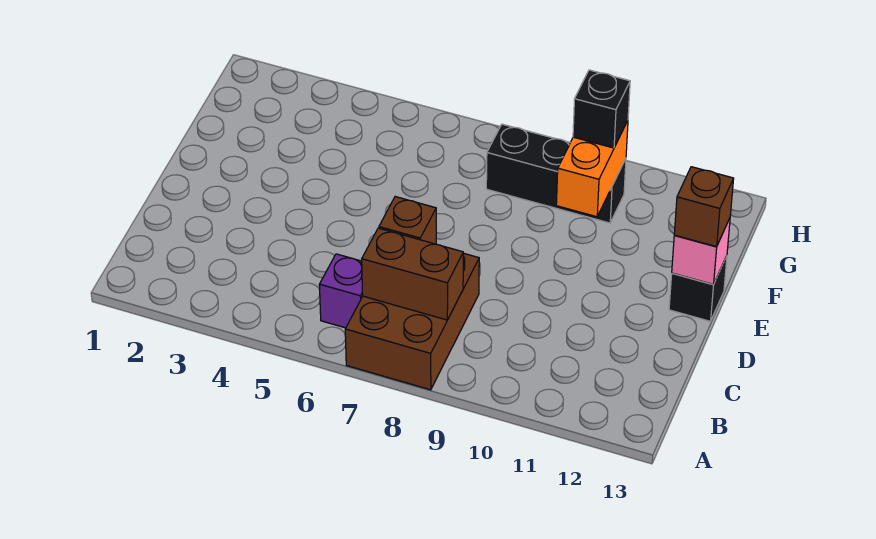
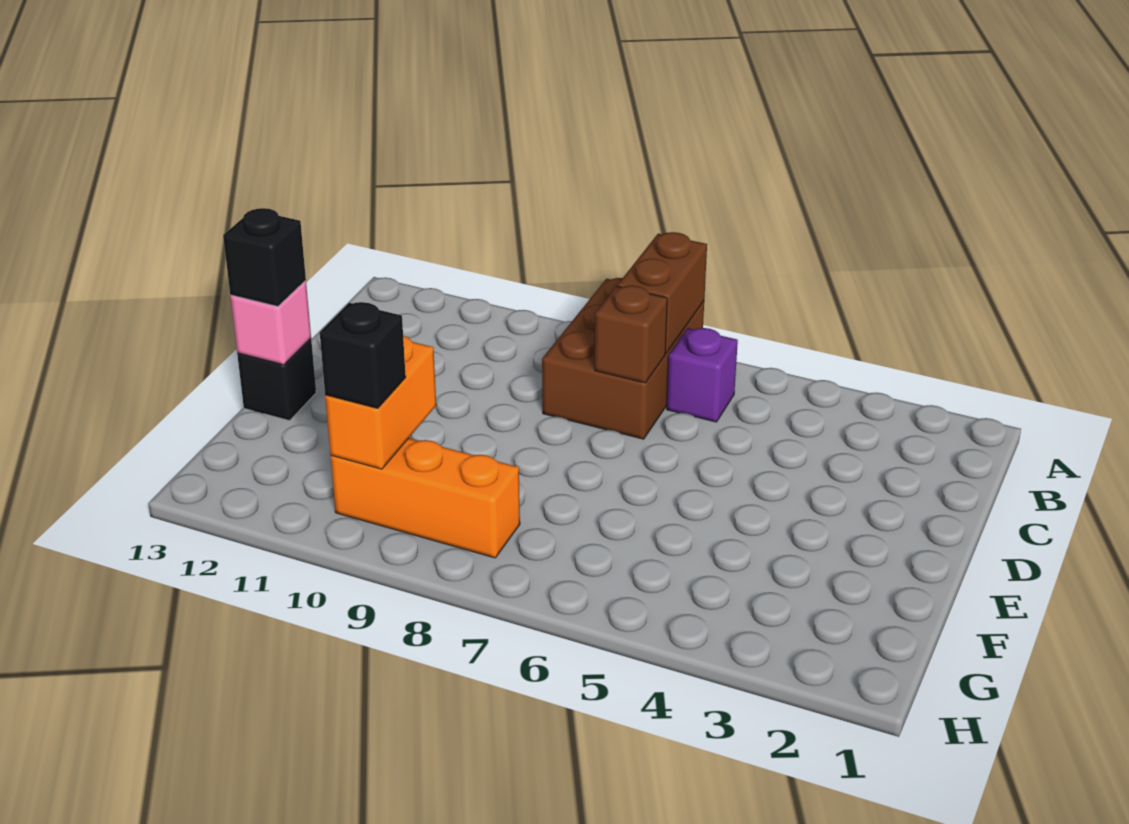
brown brick B7:B8 level 2 -> brown brick A7:B7 level 2
brown brick E13 level 3 -> black brick E13 level 3
black brick G8:G10 level 1 -> orange brick G8:G10 level 1

